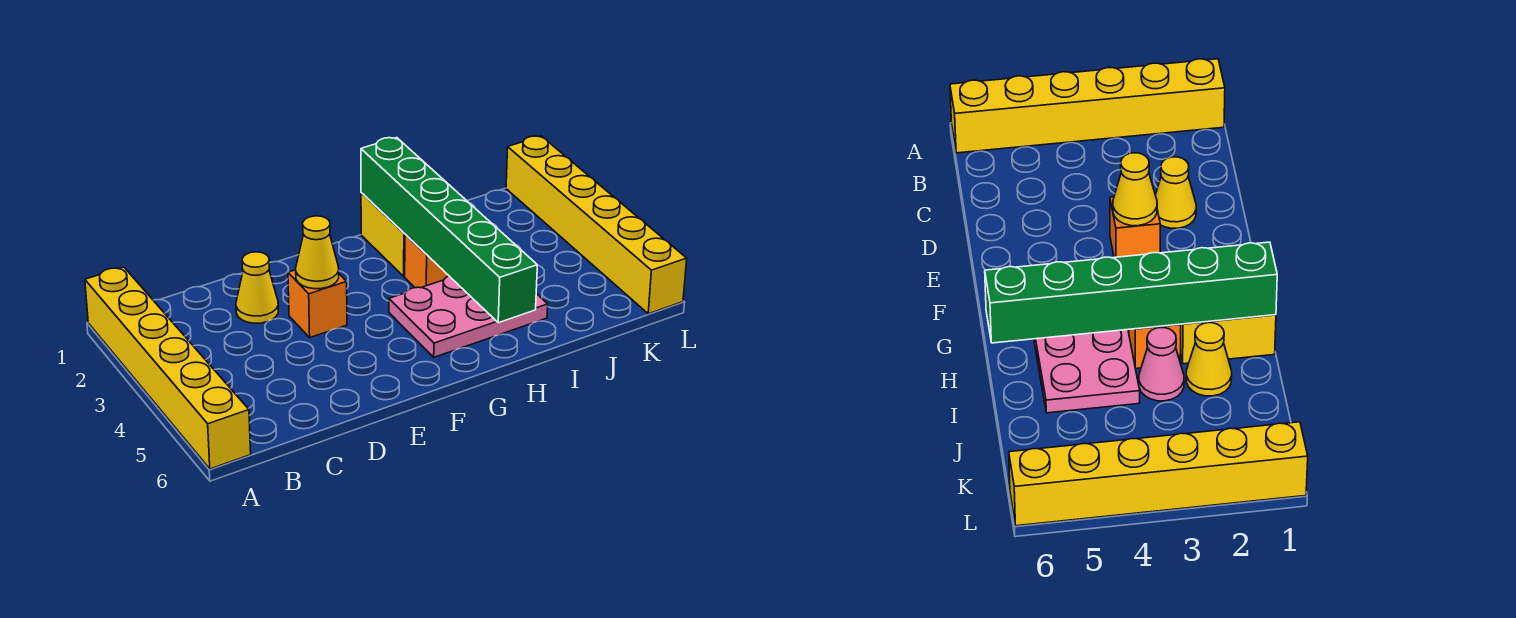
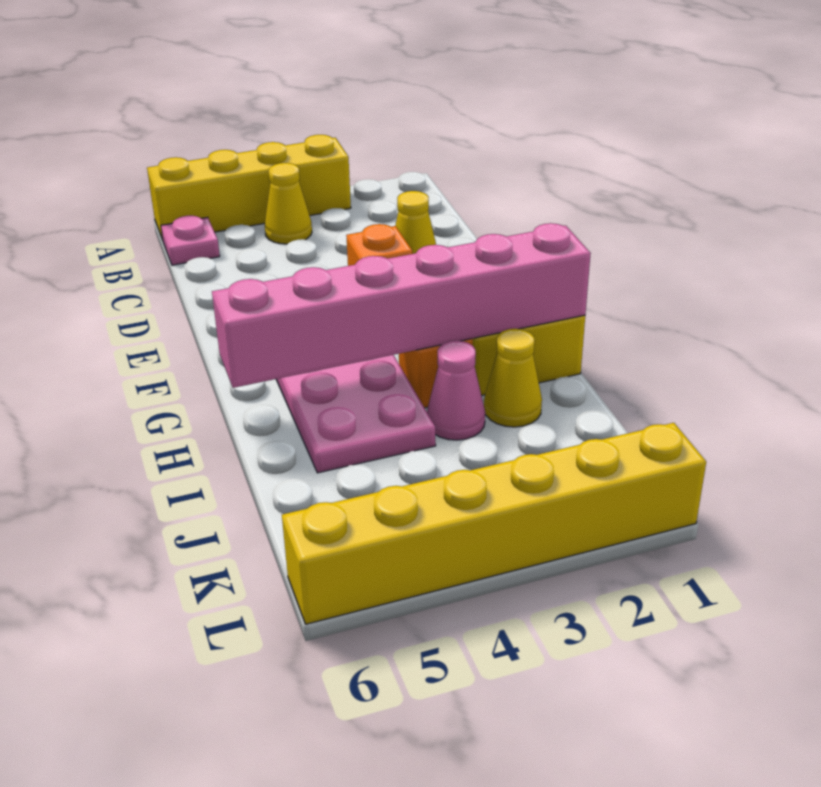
yellow brick A1:A6 level 1 -> yellow brick A3:A6 level 1
none -> pink plate B6 level 1
yellow cone E3 level 2 -> yellow cone B4 level 1
green brick H1:H6 level 2 -> pink brick H1:H6 level 2

